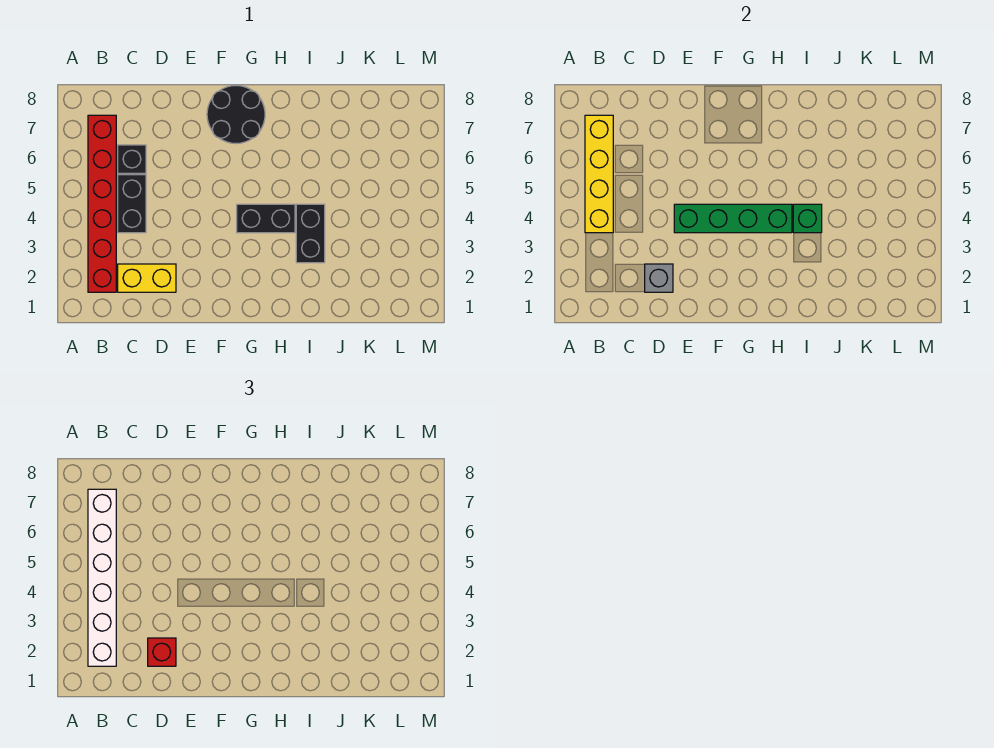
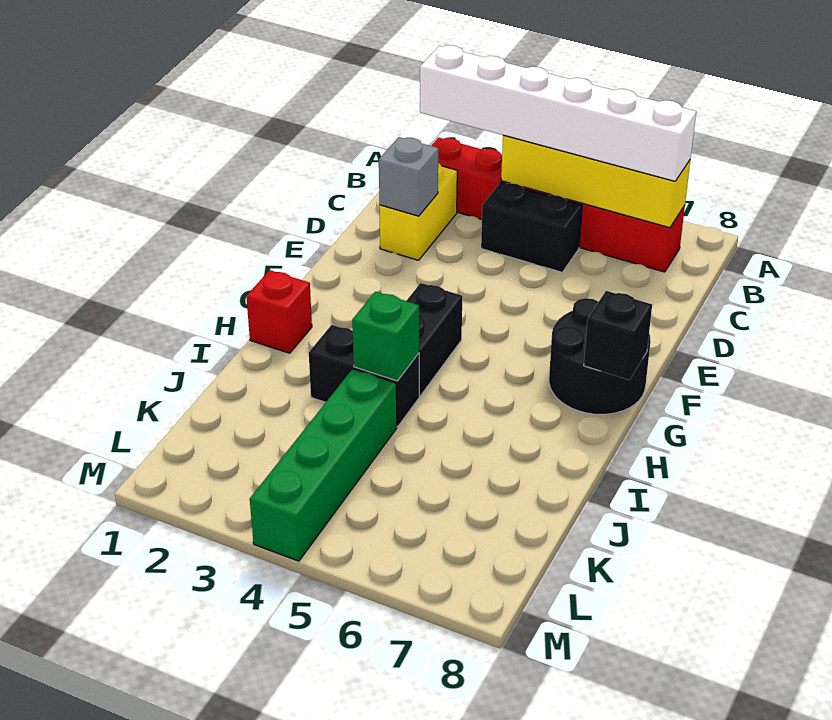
black brick C6 level 1 -> black brick G8 level 2
red brick D2 level 3 -> red brick H1 level 1
green brick E4:H4 level 2 -> green brick J4:M4 level 1

